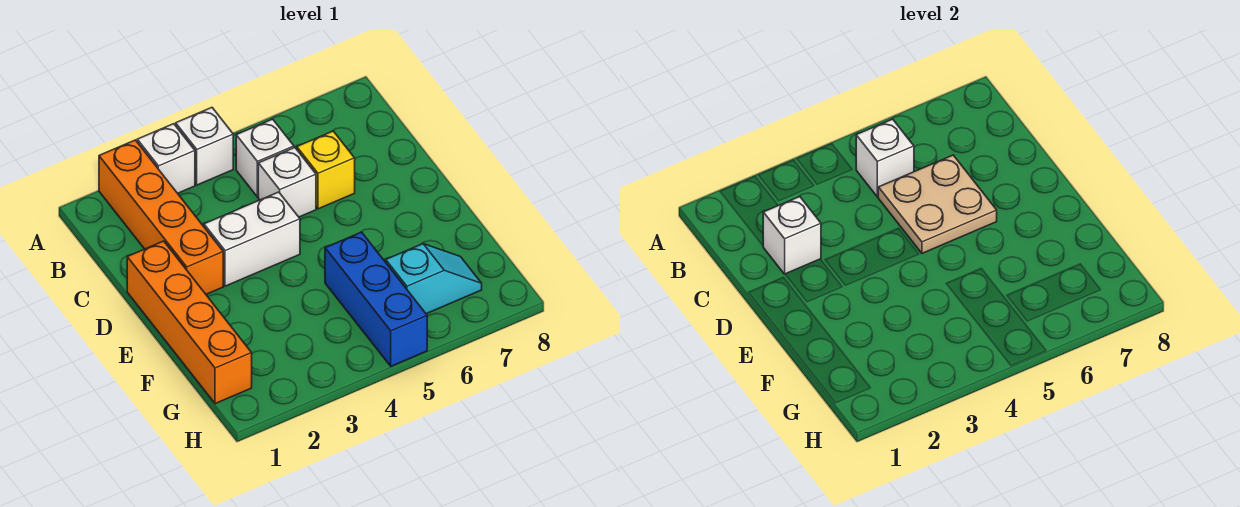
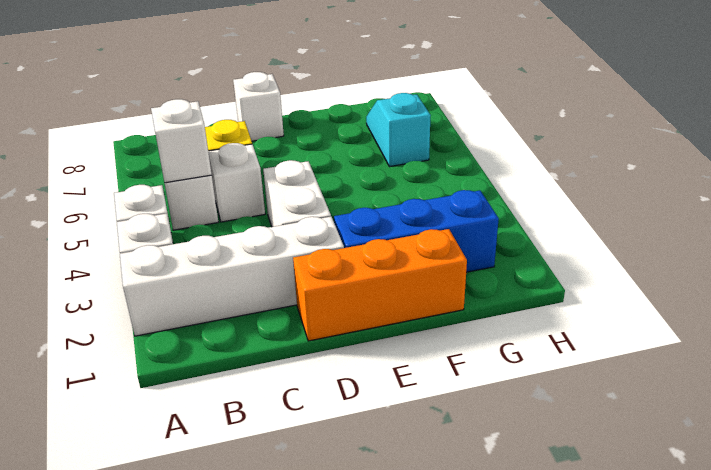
orange brick A2:D2 level 1 -> white brick A2:D2 level 1
white brick C2 level 2 -> white brick D8 level 1
tan plate C5:D6 level 2 -> none
orange brick D1:G1 level 1 -> orange brick D1:F1 level 1
blue brick F5:H5 level 1 -> blue brick E2:G2 level 1

